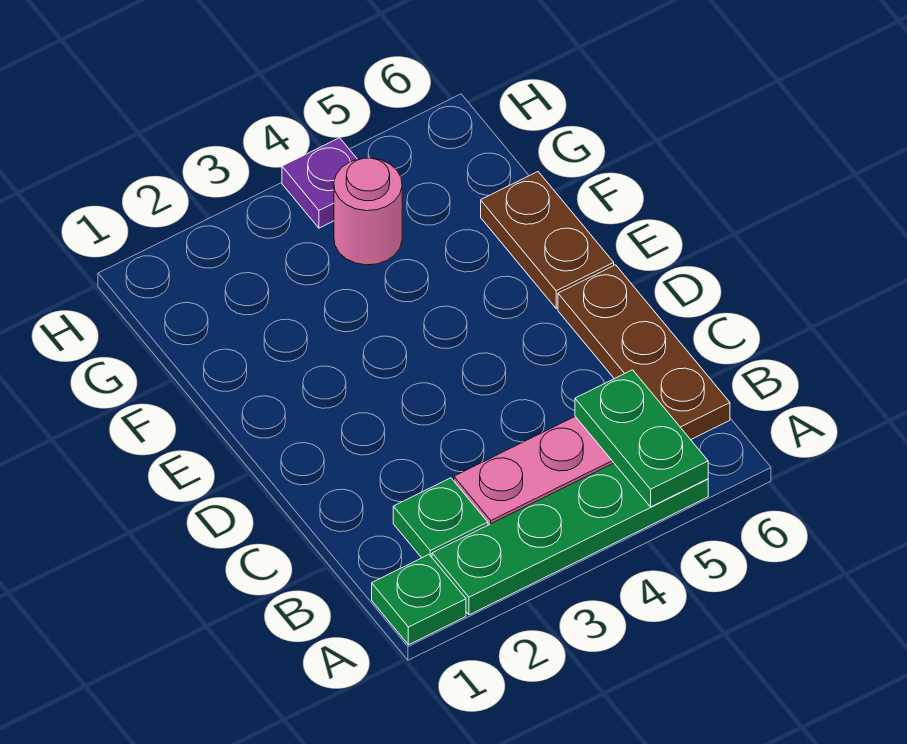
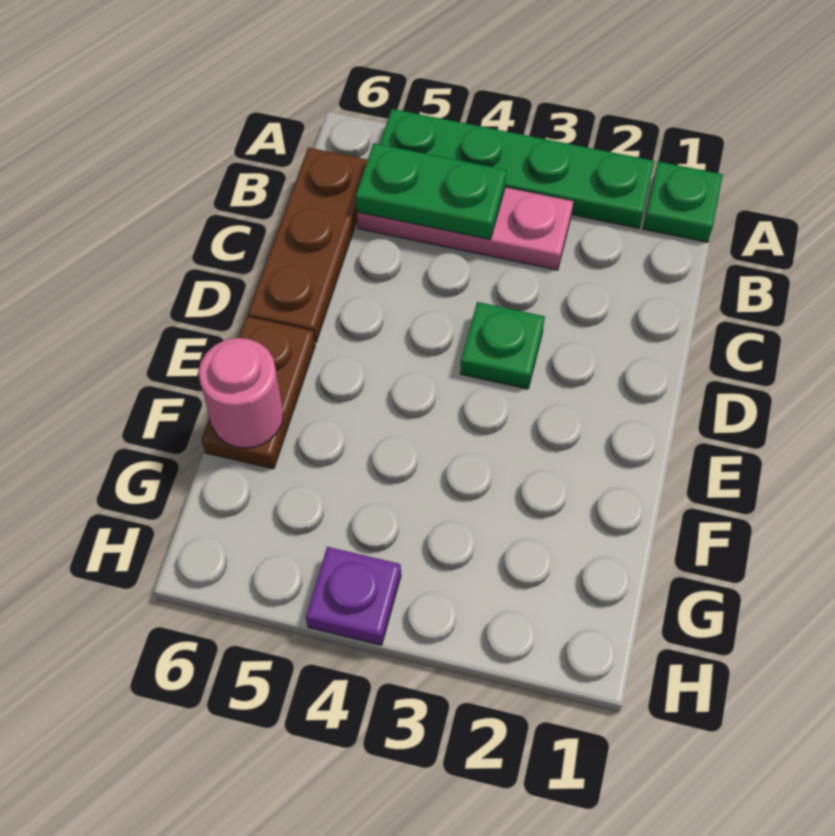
green plate A5:B5 level 2 -> green plate B4:B5 level 2
green plate B2 level 1 -> green plate D3 level 1
pink round brick G4 level 1 -> pink round brick F6 level 2

